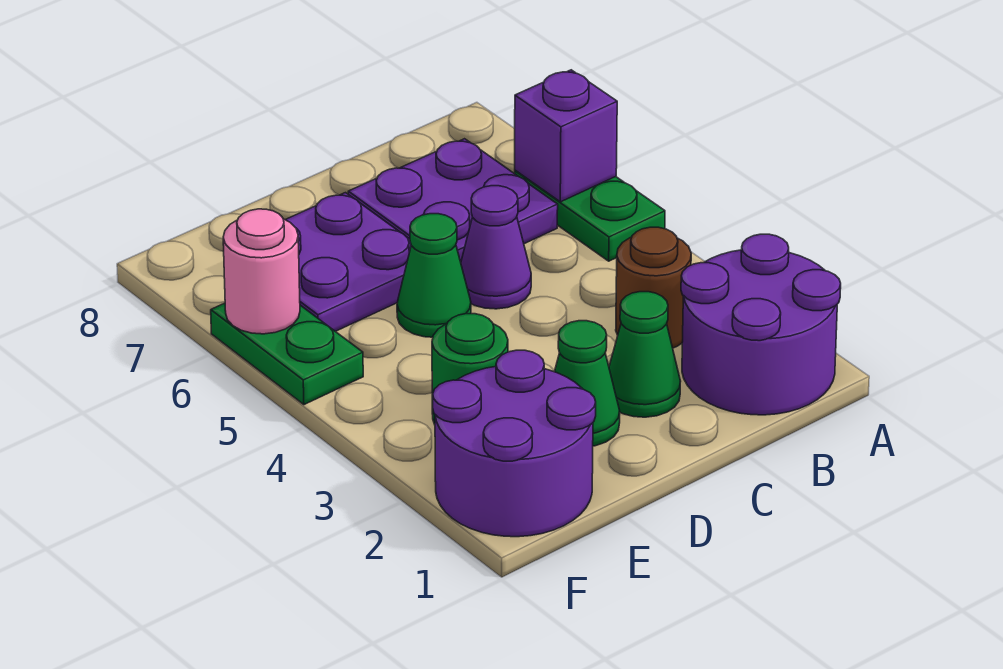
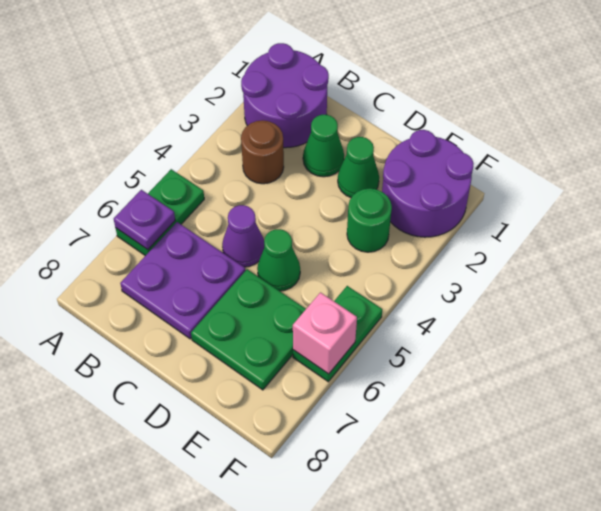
purple brick A6 level 2 -> purple plate A6 level 2
purple plate D6:E7 level 1 -> green plate D6:E7 level 1
pink round brick F6 level 2 -> pink brick F6 level 2

